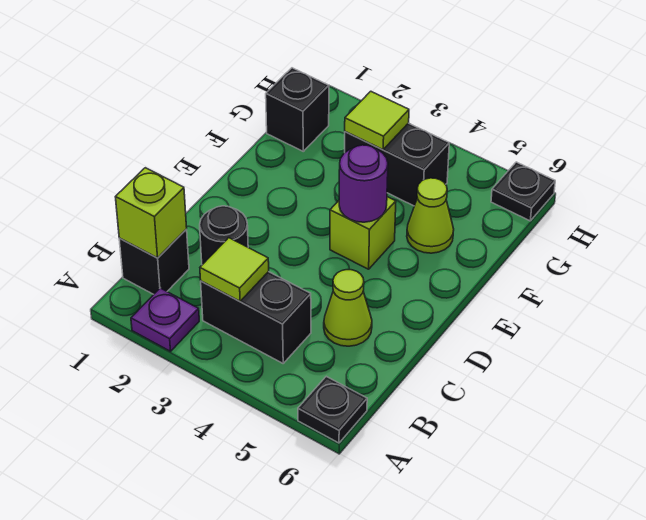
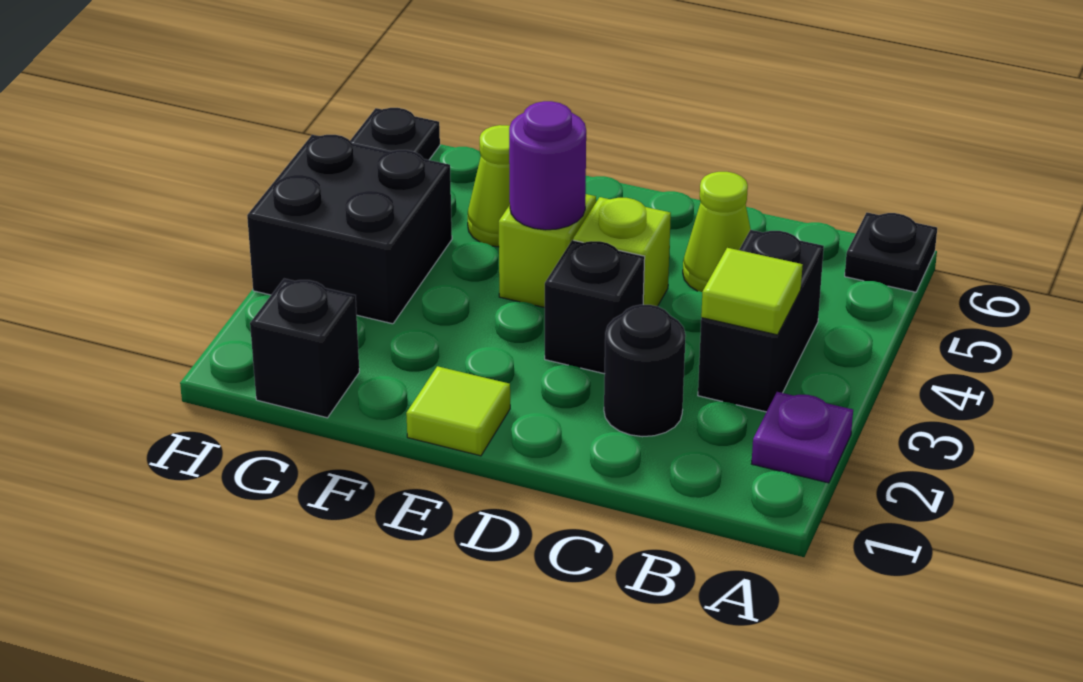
black brick B1 level 1 -> black brick D3 level 1
lime brick B1 level 2 -> lime brick D4 level 1
black brick G3:G4 level 1 -> black brick G3:H4 level 1
lime tile G3 level 2 -> lime tile E1 level 1

